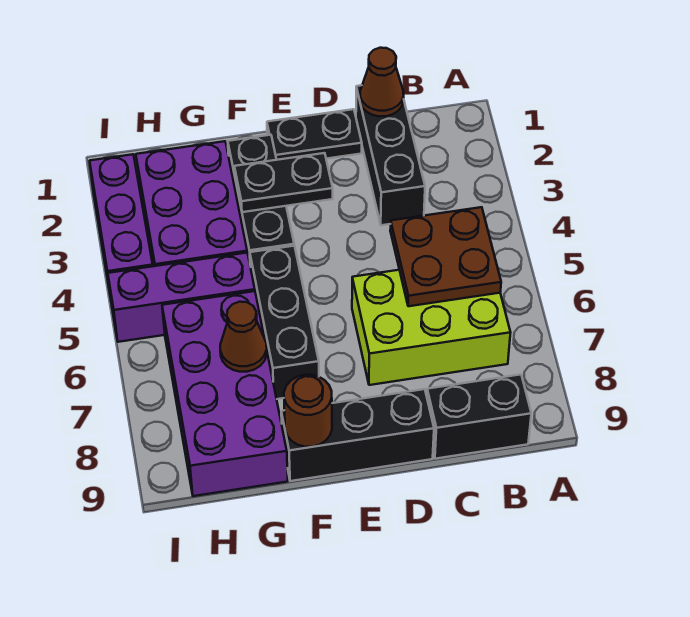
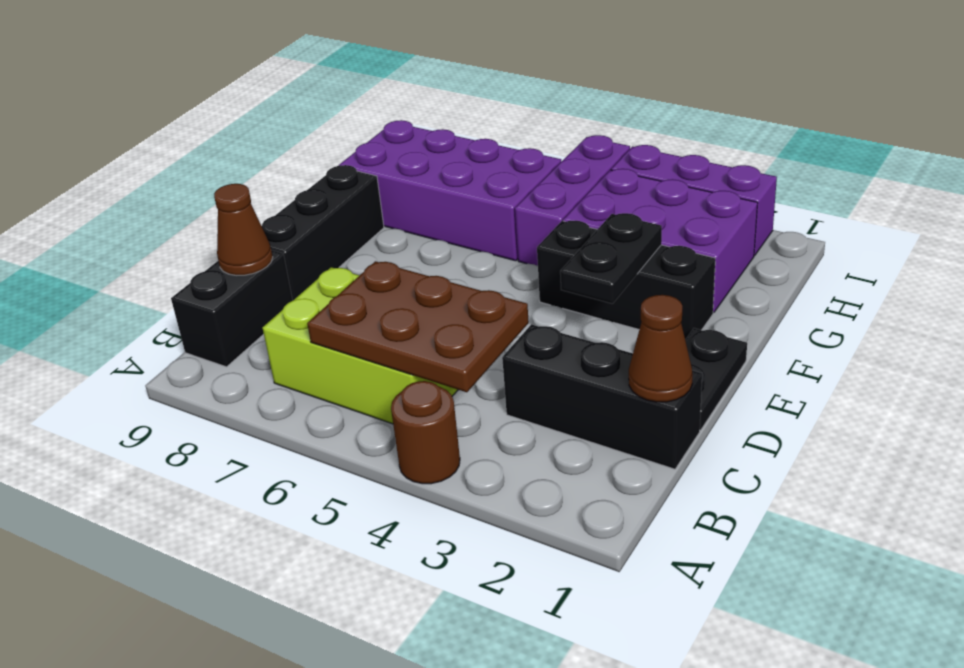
brown plate B5:C6 level 2 -> brown plate B4:C6 level 2
lime brick B6:D7 level 1 -> lime brick B5:C7 level 1
black brick F5:F7 level 1 -> none
brown round brick F9 level 2 -> brown round brick A4 level 1
brown cone G7 level 2 -> brown cone C9 level 2

